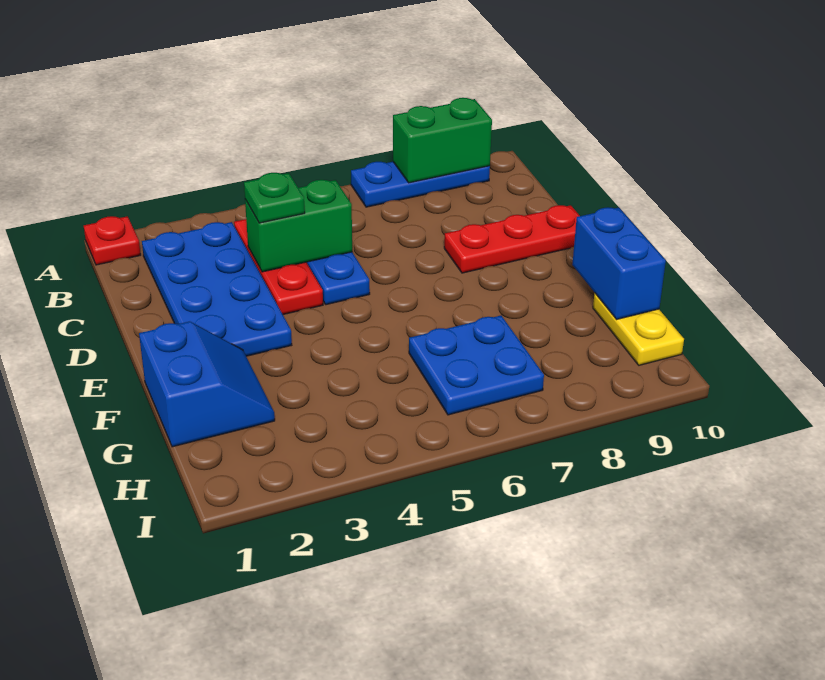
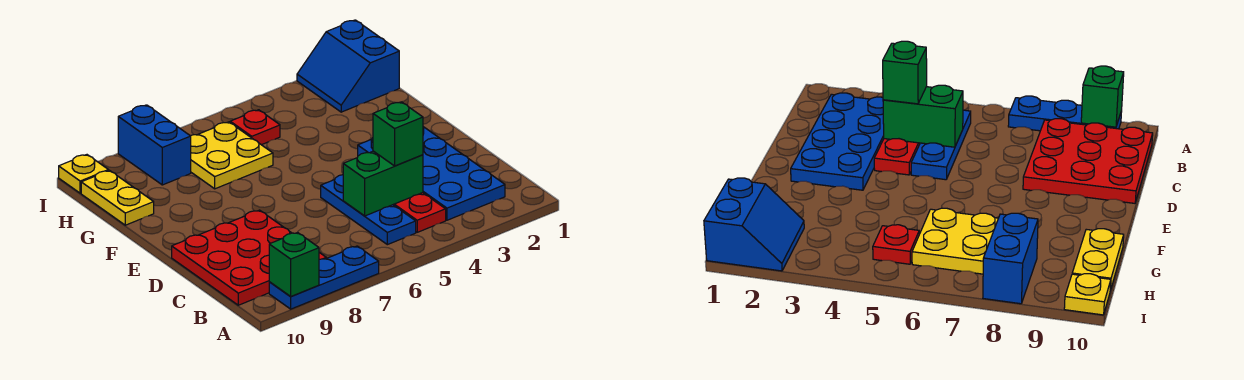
red plate A1 level 1 -> red plate H5 level 1
green brick A8:A9 level 2 -> green brick A9 level 2
green plate C4 level 3 -> green brick C4 level 3
red plate D8:D10 level 1 -> red plate B8:D10 level 1
blue slope F1:G2 level 1 top 1 -> blue slope H1:I2 level 1 top 1
blue brick F10:G10 level 2 -> blue brick H8:I8 level 1
blue plate G6:H7 level 1 -> yellow plate G6:H7 level 1
none -> yellow plate I10 level 1

